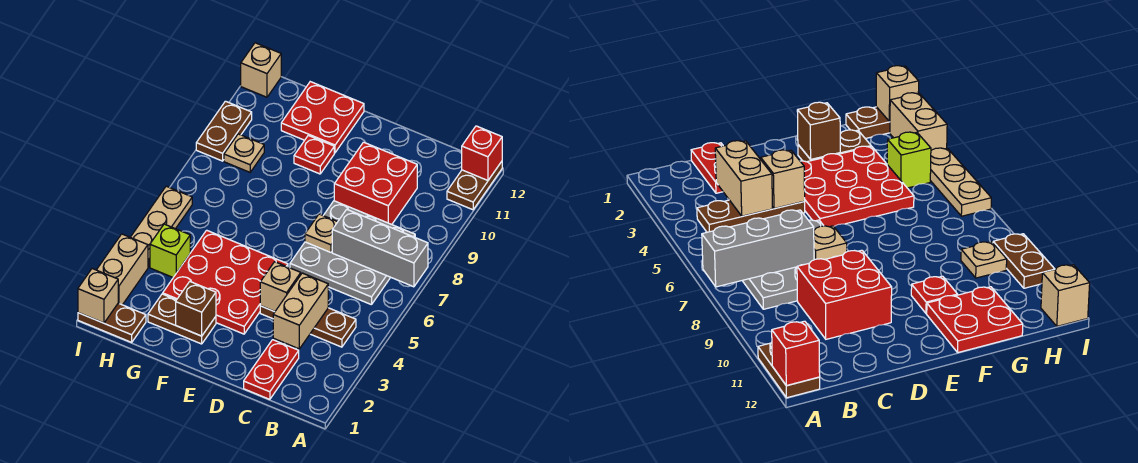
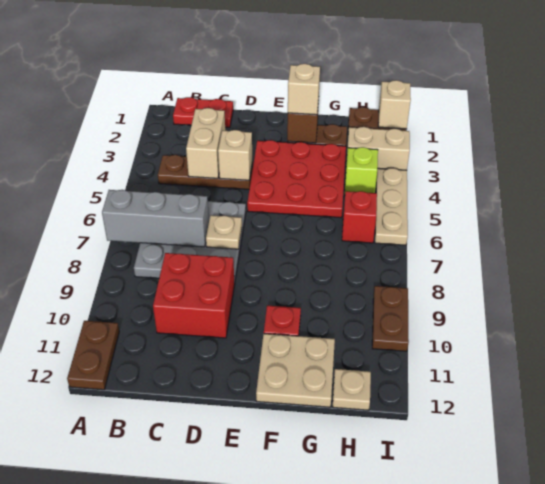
red brick A12 level 2 -> red brick H6 level 1
red plate C1:C2 level 1 -> red plate B1:C1 level 1
red plate F11:G12 level 1 -> tan plate F11:G12 level 1
tan plate H9 level 1 -> tan plate H12 level 1
tan brick I2:I3 level 1 -> tan brick H3:I3 level 1
tan brick I12 level 1 -> tan brick F2 level 3

